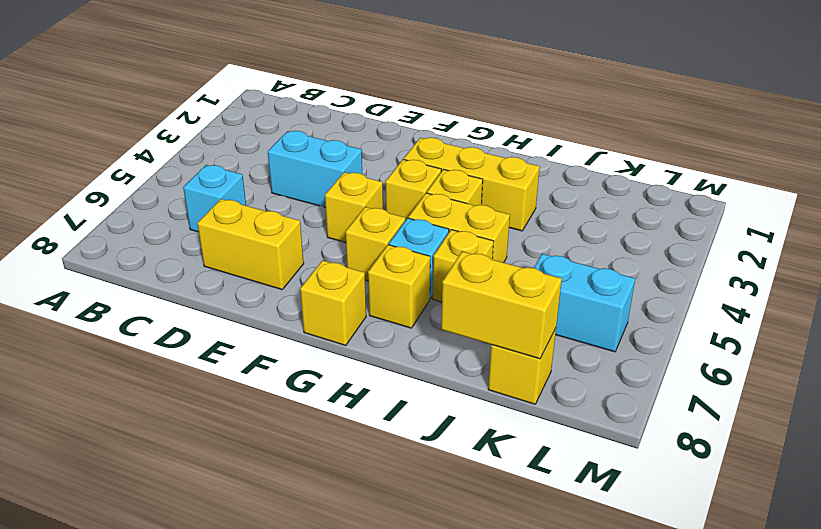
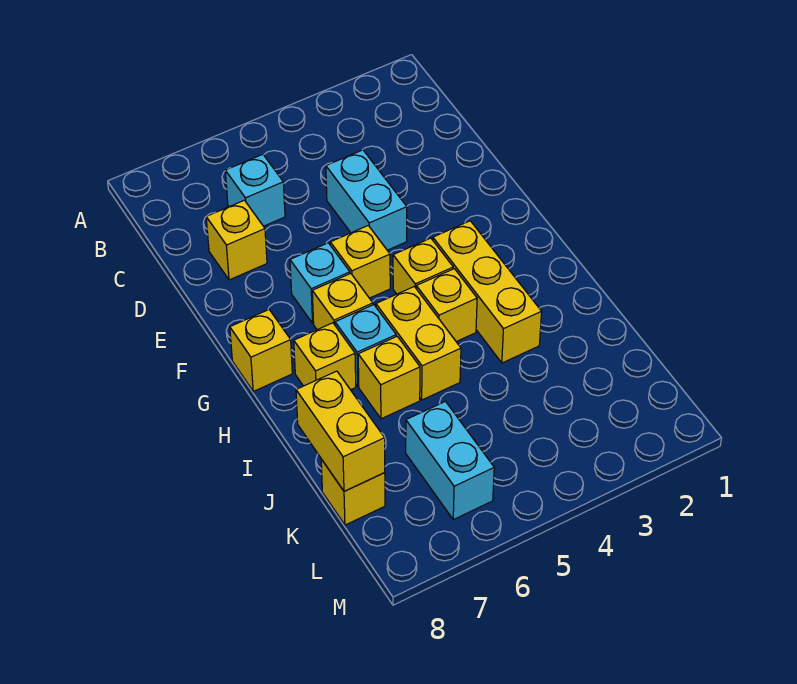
yellow brick D7:E7 level 1 -> yellow brick D7 level 1
none -> cyan brick F6 level 1

